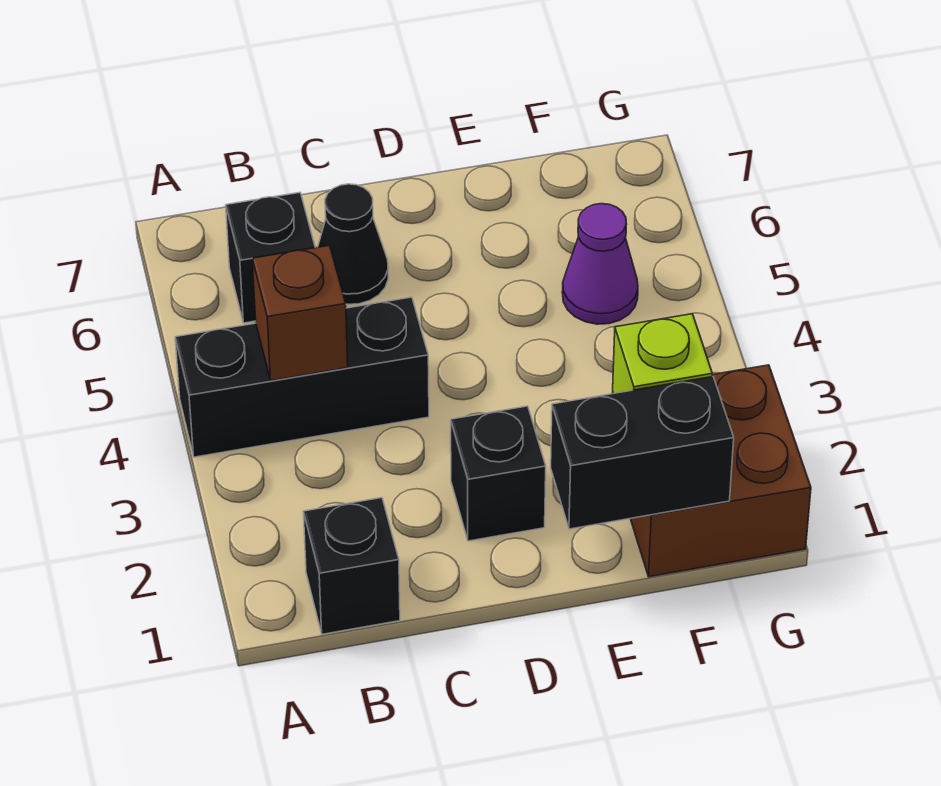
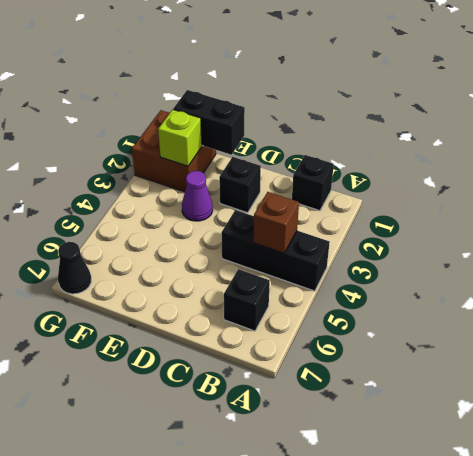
black cone C6 level 1 -> black cone G7 level 1
purple cone F5 level 1 -> purple cone E3 level 1

